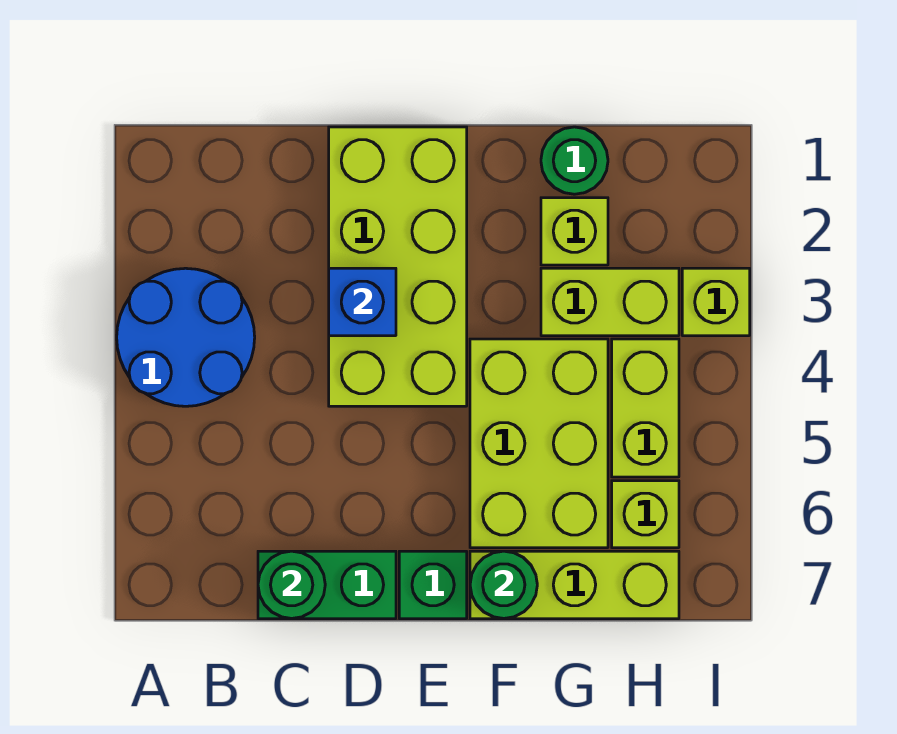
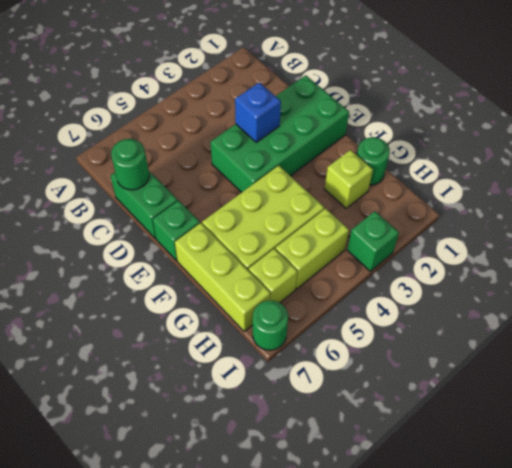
blue round brick A3:B4 level 1 -> none
lime brick D1:E4 level 1 -> green brick D1:E4 level 1
green round brick F7 level 2 -> green round brick I7 level 1
lime brick G3:H3 level 1 -> none
lime brick I3 level 1 -> green brick I3 level 1

